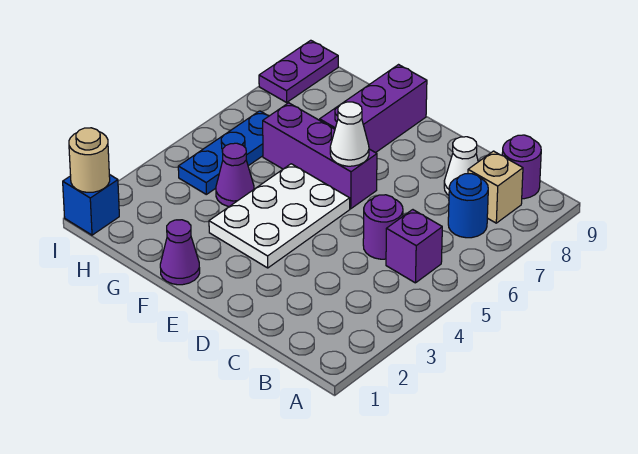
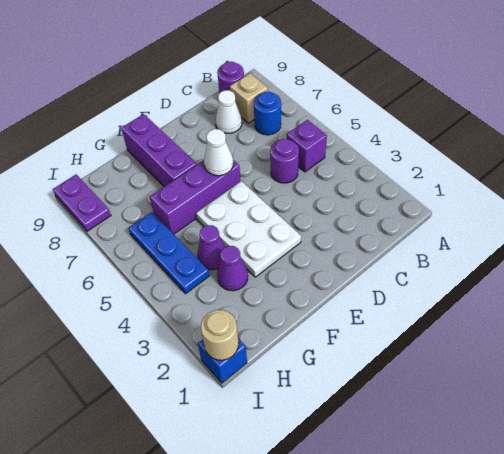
purple cone F1 level 1 -> purple cone G3 level 1

